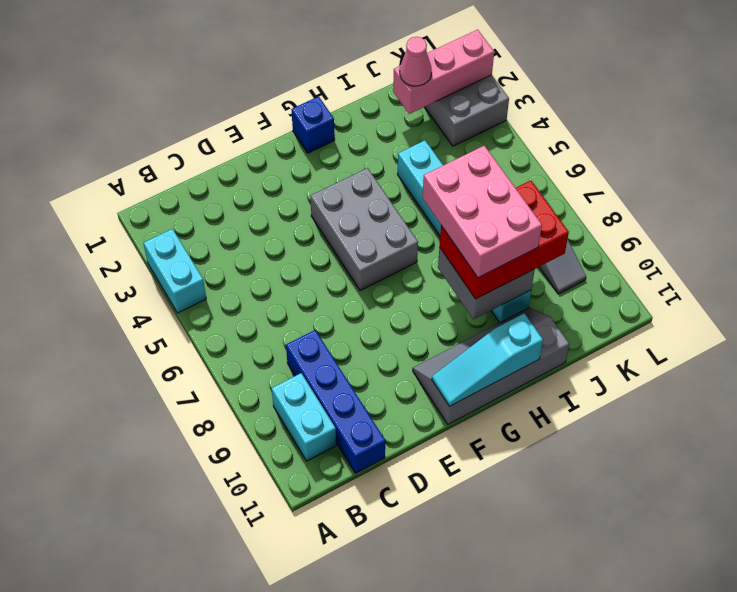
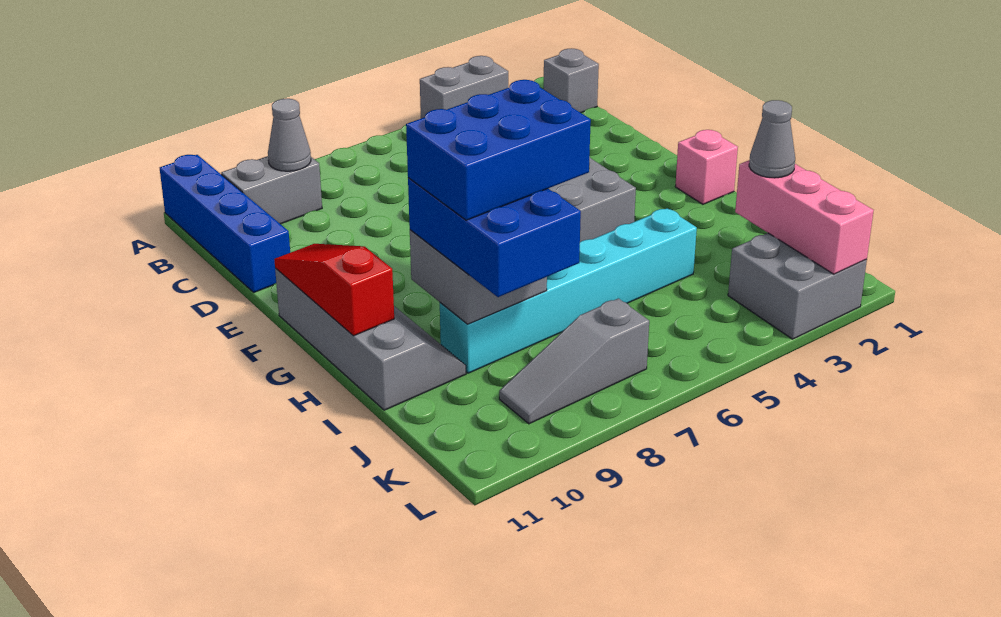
cyan brick A3:A4 level 1 -> grey brick A3:A4 level 1
none -> grey brick B1 level 1
cyan brick B9:B10 level 1 -> grey brick B9:B10 level 1
none -> grey cone B9 level 2
blue brick C8:C11 level 1 -> blue brick A11:D11 level 1
cyan slope F11:H11 level 2 top H -> red slope F11:H11 level 2 top H
blue brick G1 level 1 -> pink brick G1 level 1
pink brick H7:I9 level 4 -> blue brick H7:I9 level 4
red brick H8:J9 level 3 -> blue brick H8:J9 level 3
pink cone J2 level 3 -> grey cone J2 level 3

